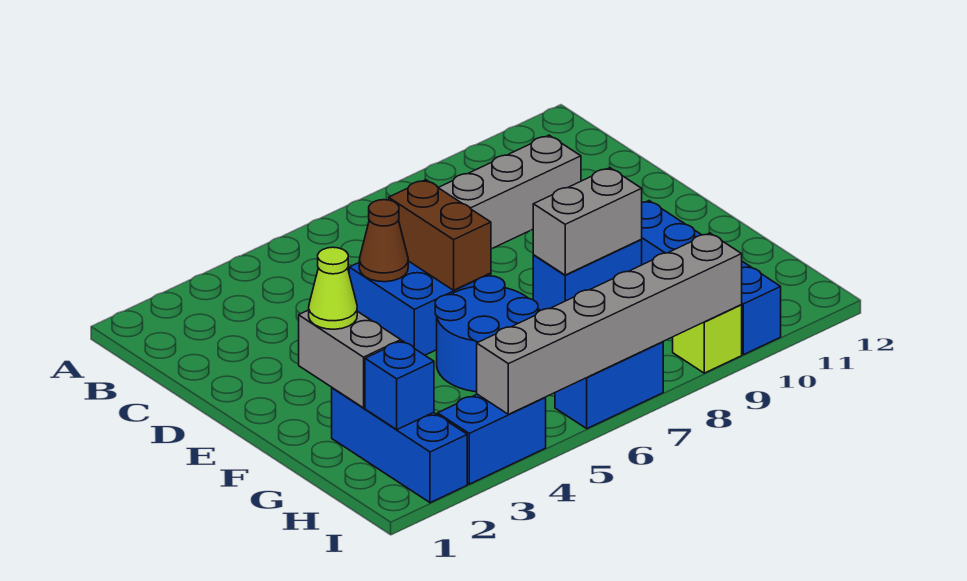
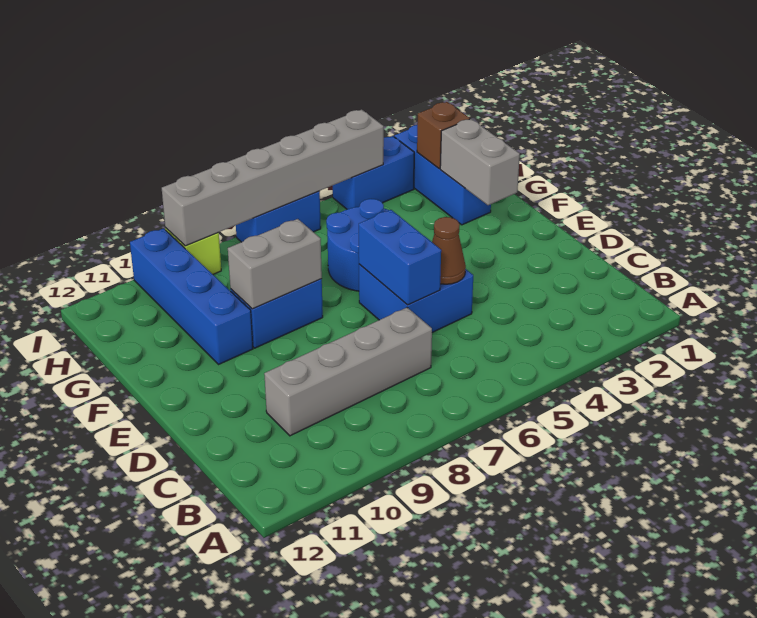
brown brick D6:E6 level 2 -> blue brick D6:E6 level 2
lime cone F2 level 3 -> none
blue brick H2 level 2 -> brown brick H2 level 2

